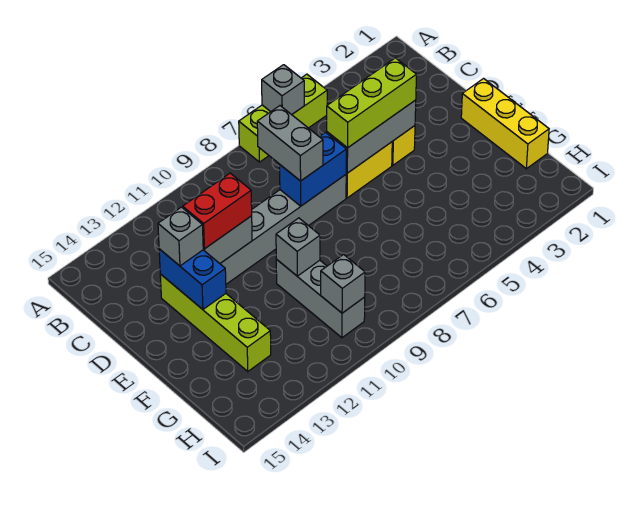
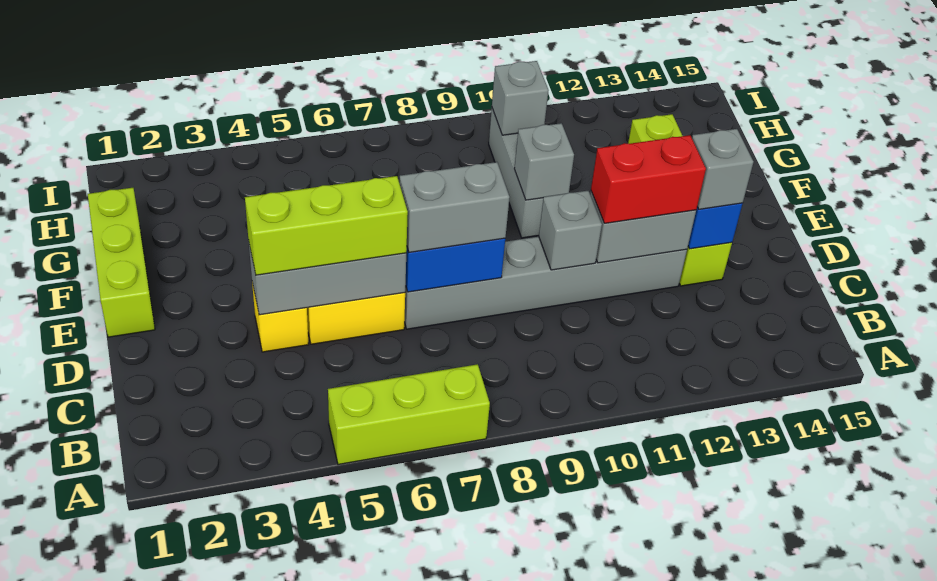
grey brick A6 level 2 -> grey brick D10 level 2
grey brick C8:D8 level 3 -> grey brick D7:D8 level 3
yellow brick E1:G1 level 1 -> lime brick E1:G1 level 1

